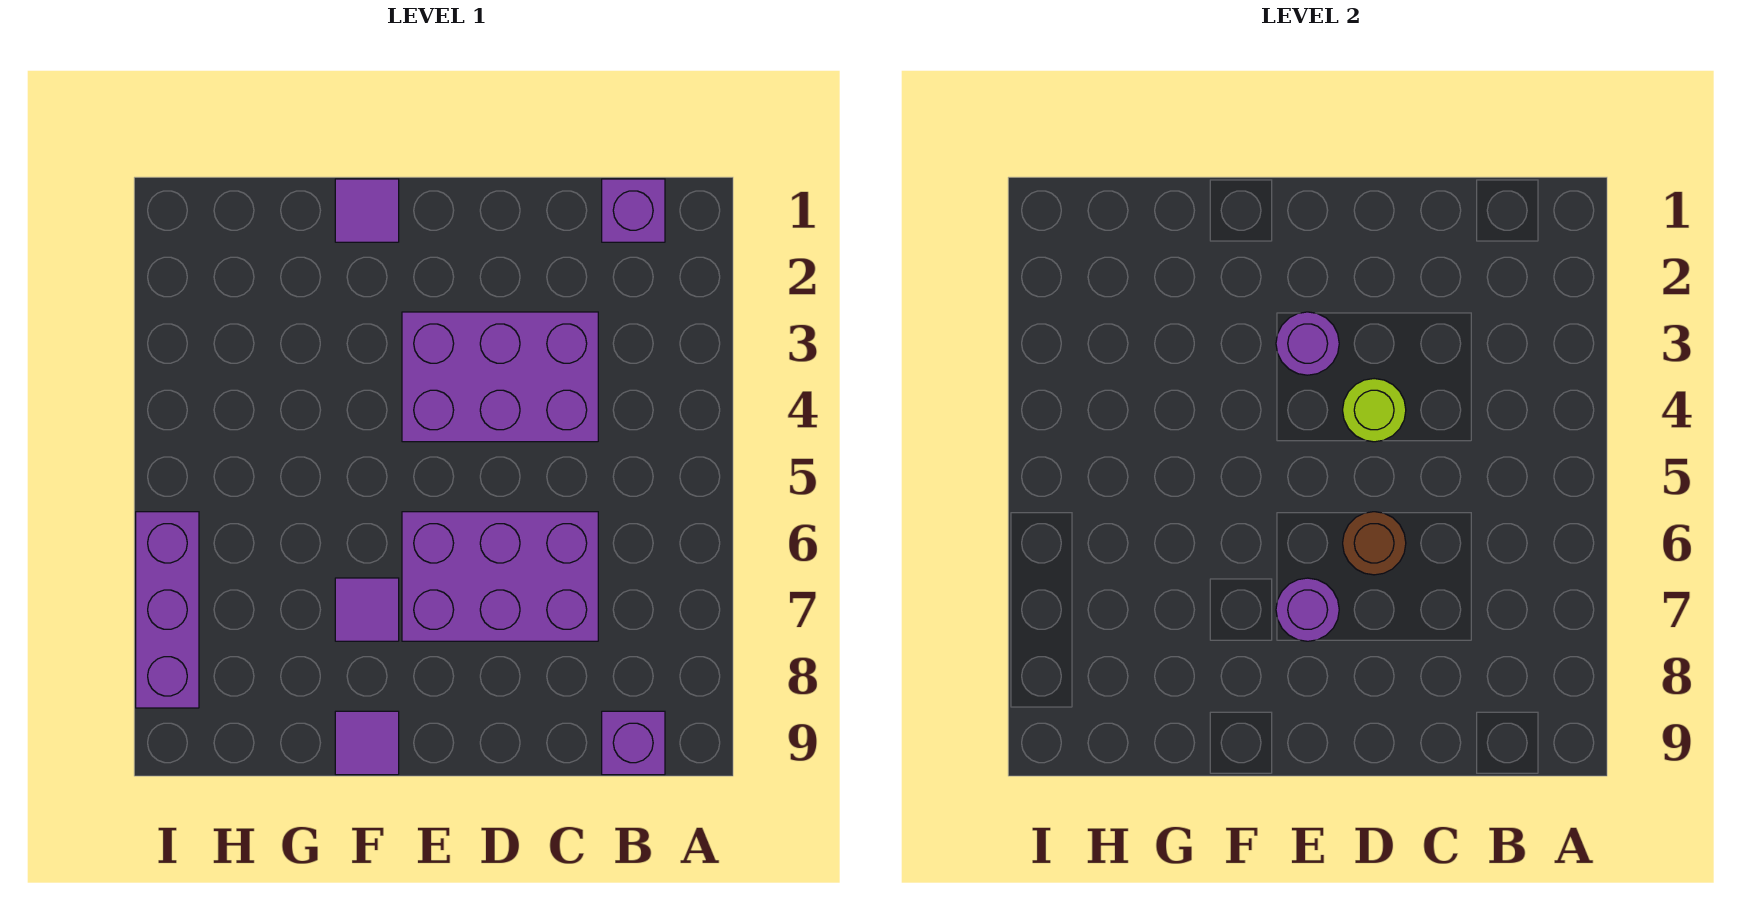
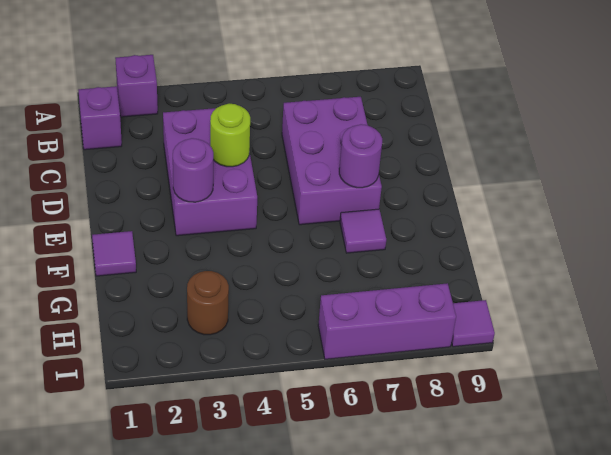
purple brick B9 level 1 -> purple brick A2 level 1
brown round brick D6 level 2 -> brown round brick H3 level 1
purple tile F9 level 1 -> purple tile I9 level 1

